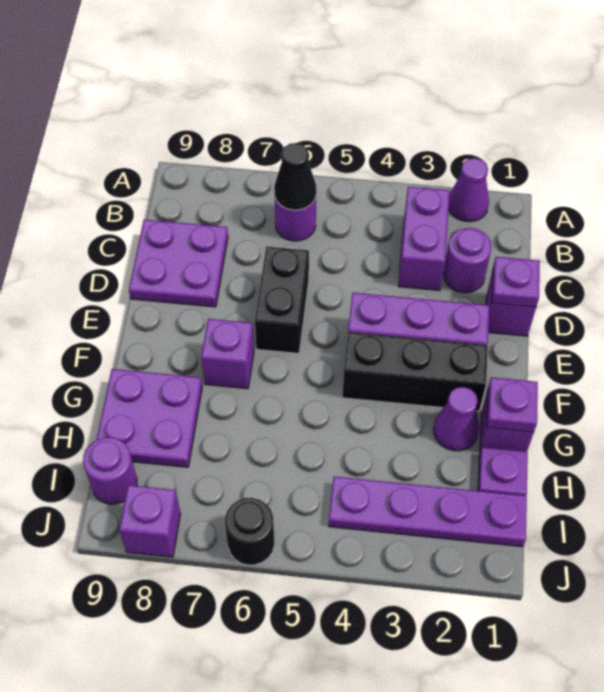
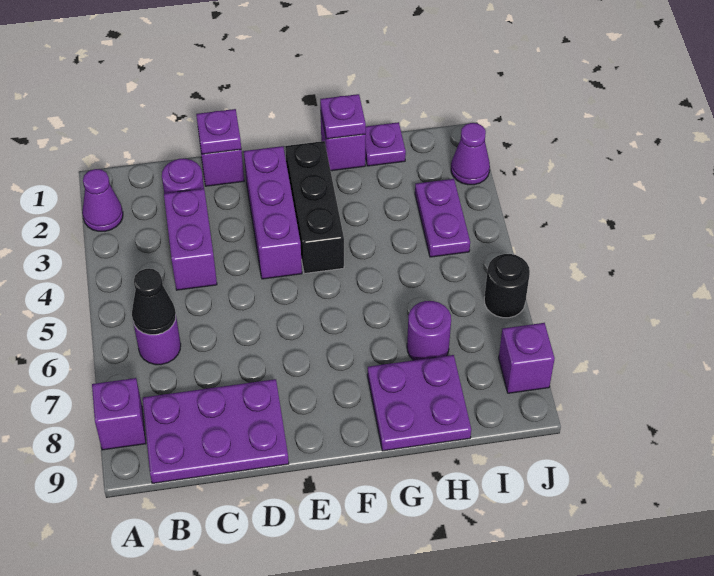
purple brick B3:C3 level 1 -> purple brick C3:C4 level 1
purple plate C8:D9 level 1 -> purple plate B8:D9 level 1
black brick D6:E6 level 1 -> none
purple brick F7 level 1 -> purple brick A8 level 1
purple cone G2 level 1 -> purple cone J2 level 1
purple plate I1:I4 level 1 -> purple plate I3:I4 level 1
purple round brick I9 level 1 -> purple round brick H7 level 1

